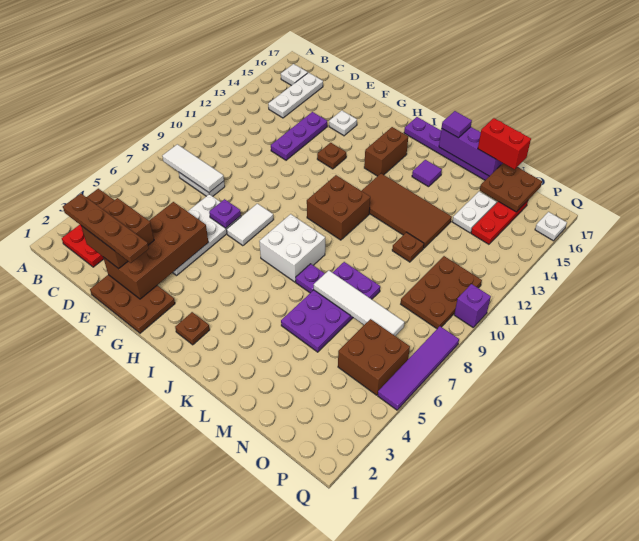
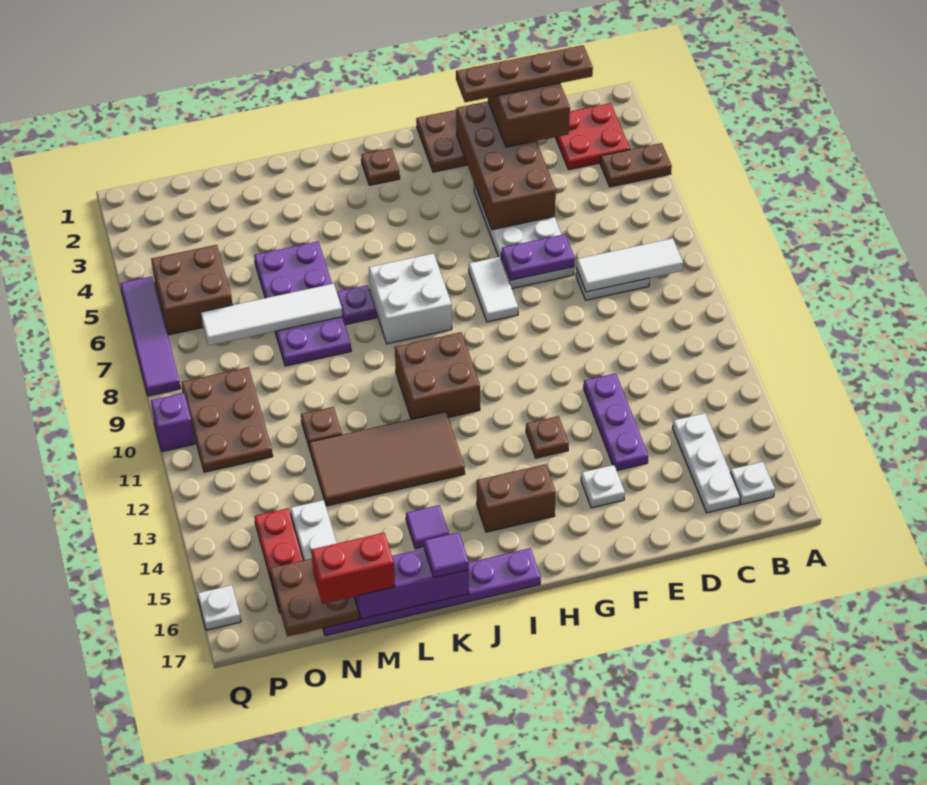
purple plate F7 level 2 -> purple plate E7:F7 level 2
brown brick I14:I15 level 1 -> brown brick H15:I15 level 1

